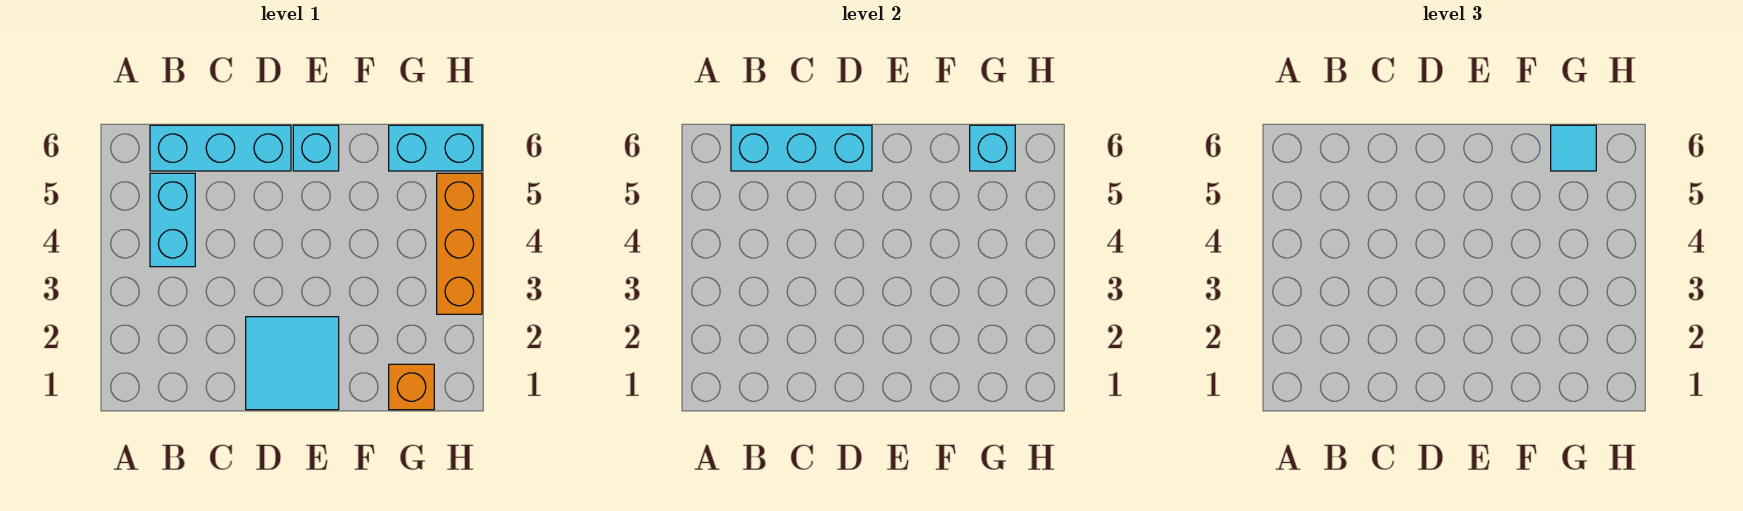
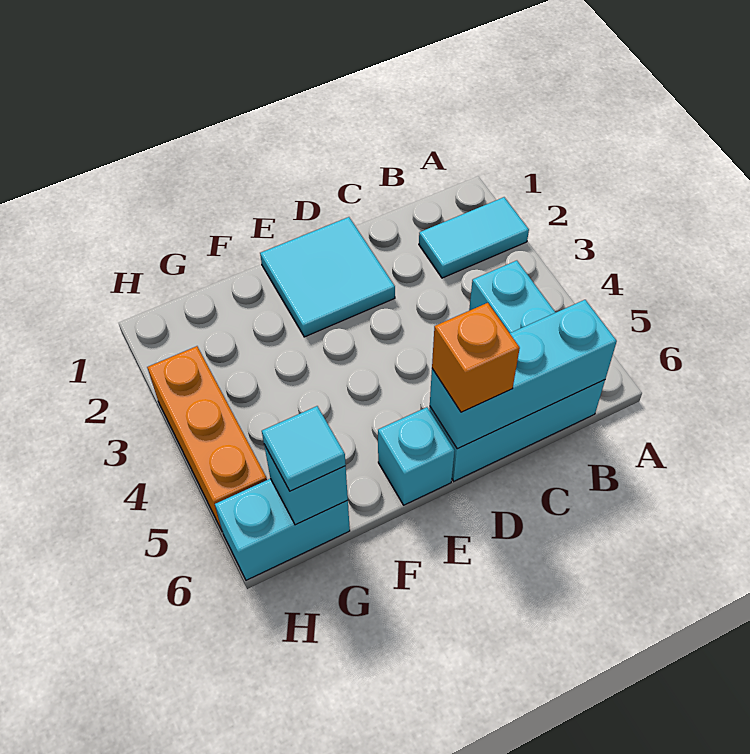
none -> cyan tile A2:B2 level 1
orange brick G1 level 1 -> orange brick D6 level 3

